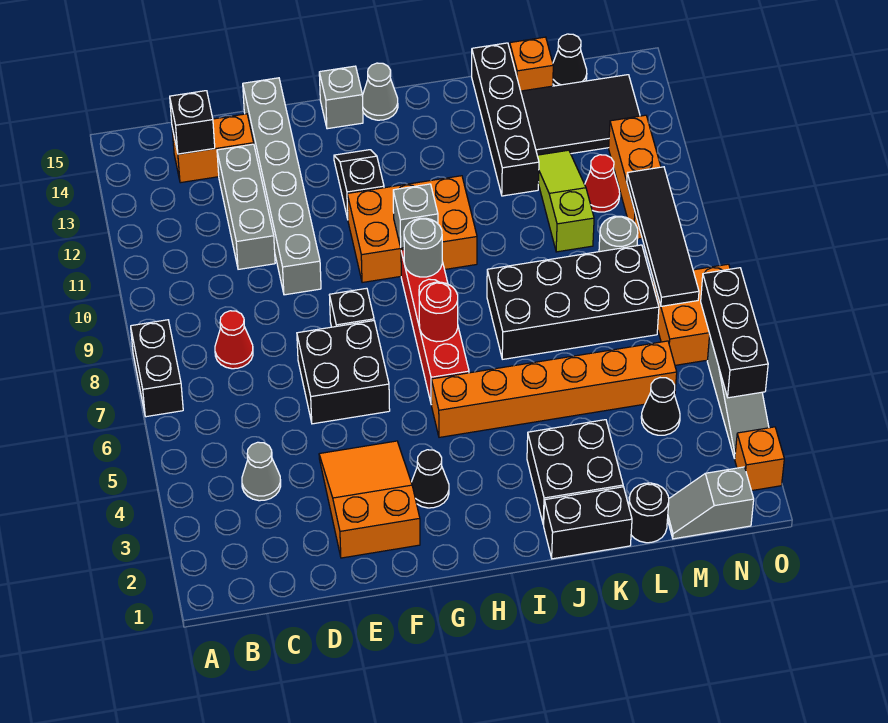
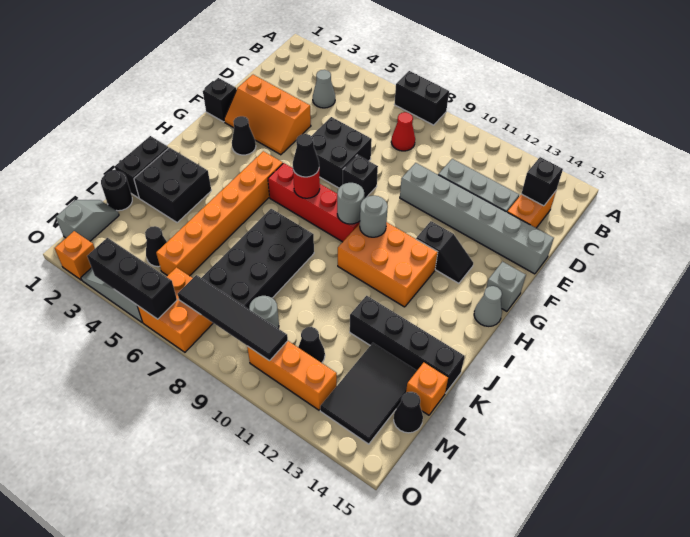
orange slope E2:F4 level 1 top 2 -> orange slope E2:F4 level 1 top E
none -> black brick F1 level 1
orange brick G10:I11 level 1 -> orange brick H10:I12 level 1
none -> black cone H7 level 3
grey brick H10 level 2 -> grey round brick H10 level 2
lime slope L10:L12 level 1 top 10 -> none
red cone M11 level 1 -> black cone M11 level 1

